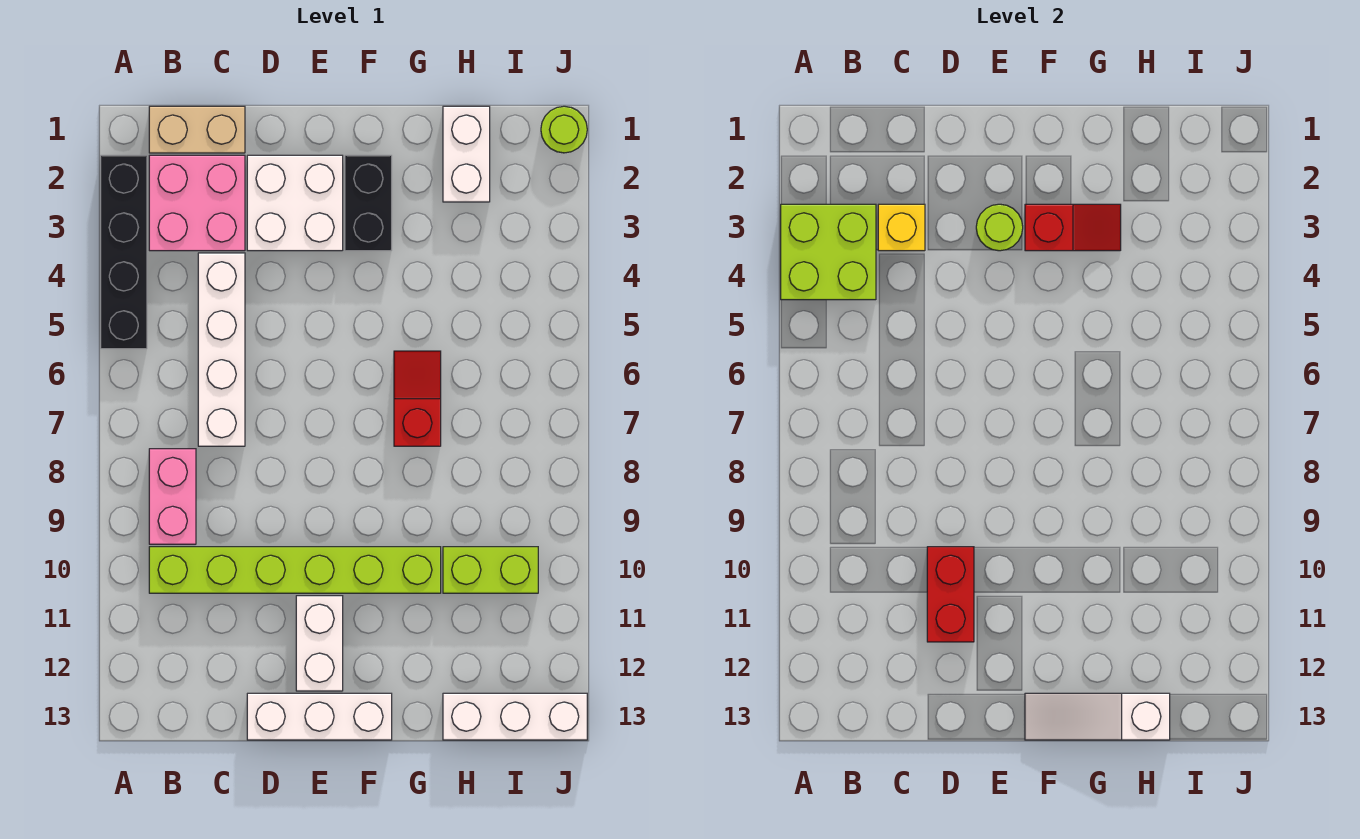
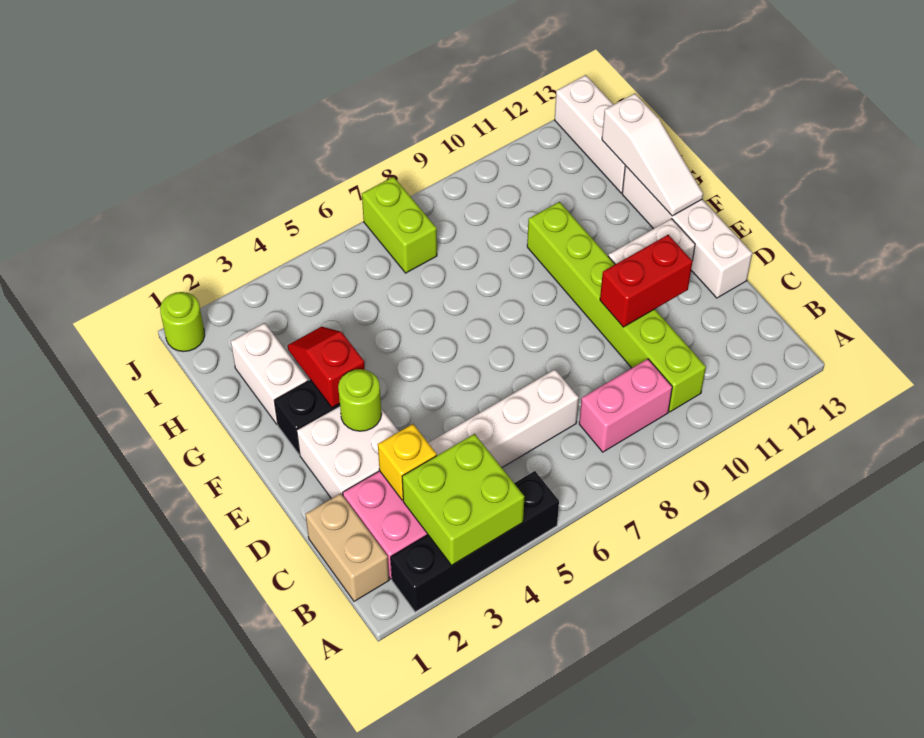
white brick D13:F13 level 1 -> white brick D13:G13 level 1
red slope G6:G7 level 1 top 7 -> none
white brick H1:H2 level 1 -> white brick G2:H2 level 1
lime brick H10:I10 level 1 -> lime brick I7:J7 level 1

